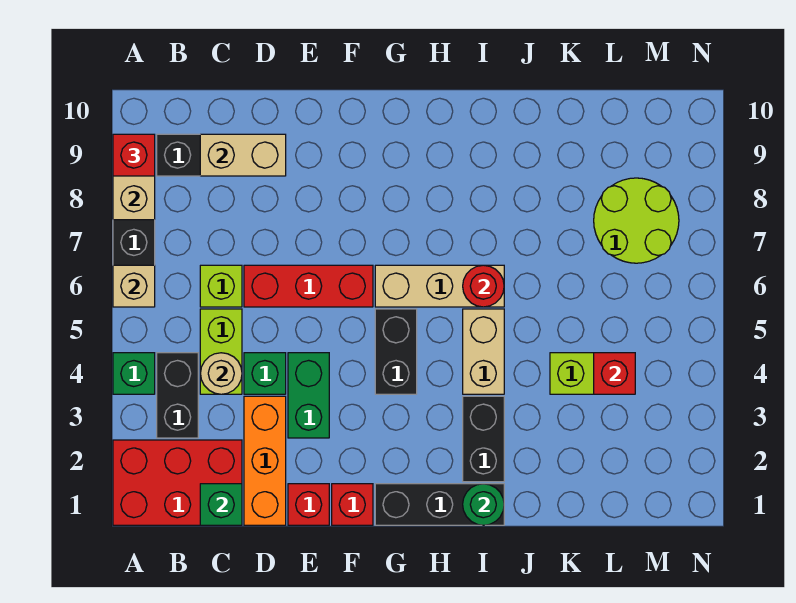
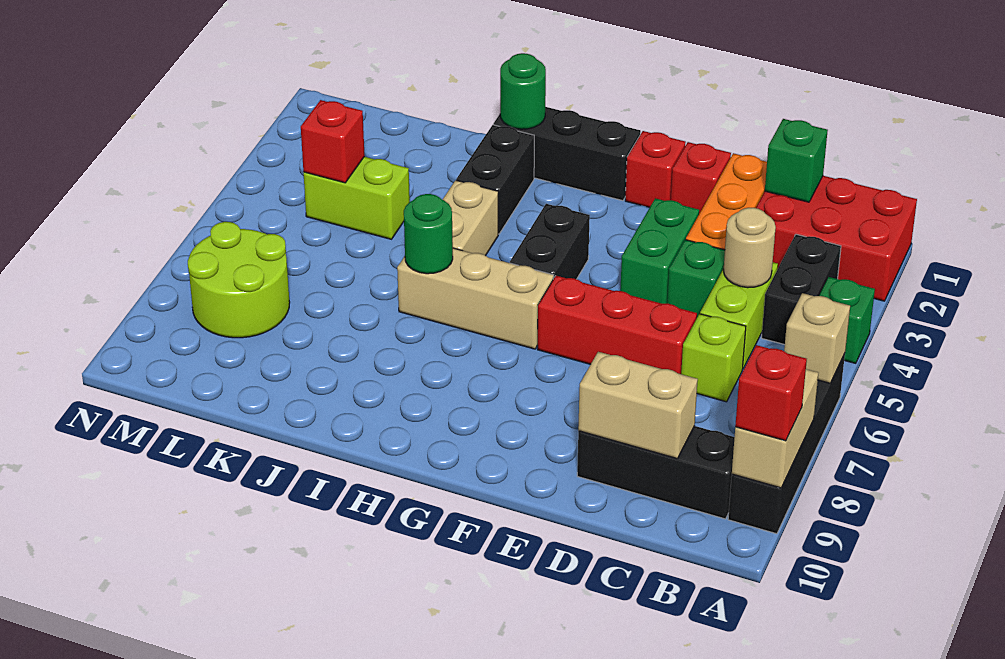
red round brick I6 level 2 -> green round brick I6 level 2

